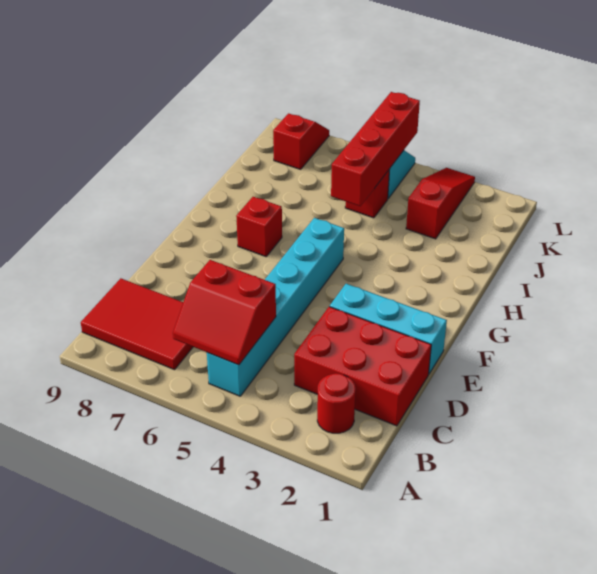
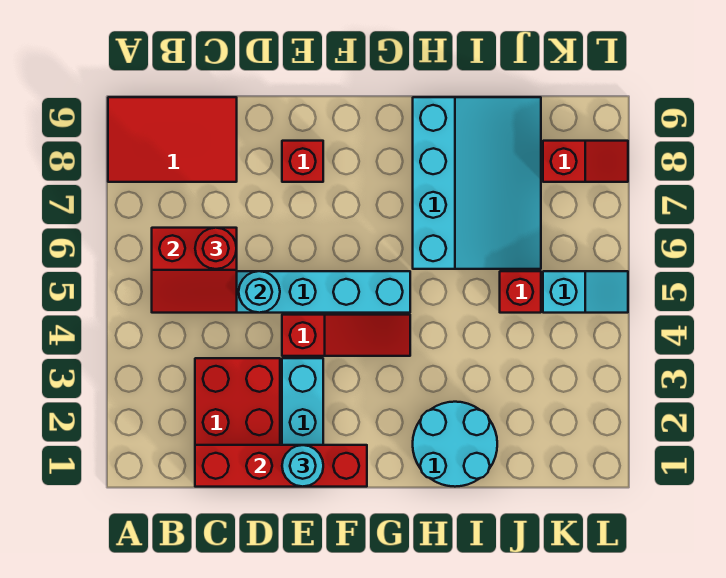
red round brick B2 level 1 -> red round brick C6 level 3
red slope B5:C6 level 2 top C -> red slope B5:C6 level 2 top 6
red tile B7:C9 level 1 -> red tile A8:C9 level 1
none -> cyan round brick D5 level 2
none -> cyan round brick E1 level 3
red brick G7 level 1 -> red brick E8 level 1
none -> cyan round brick H1:I2 level 1
none -> cyan slope H6:J9 level 1 top H
red brick I5:L5 level 2 -> red brick C1:F1 level 2
red slope J3:L3 level 1 top J -> red slope E4:G4 level 1 top E

